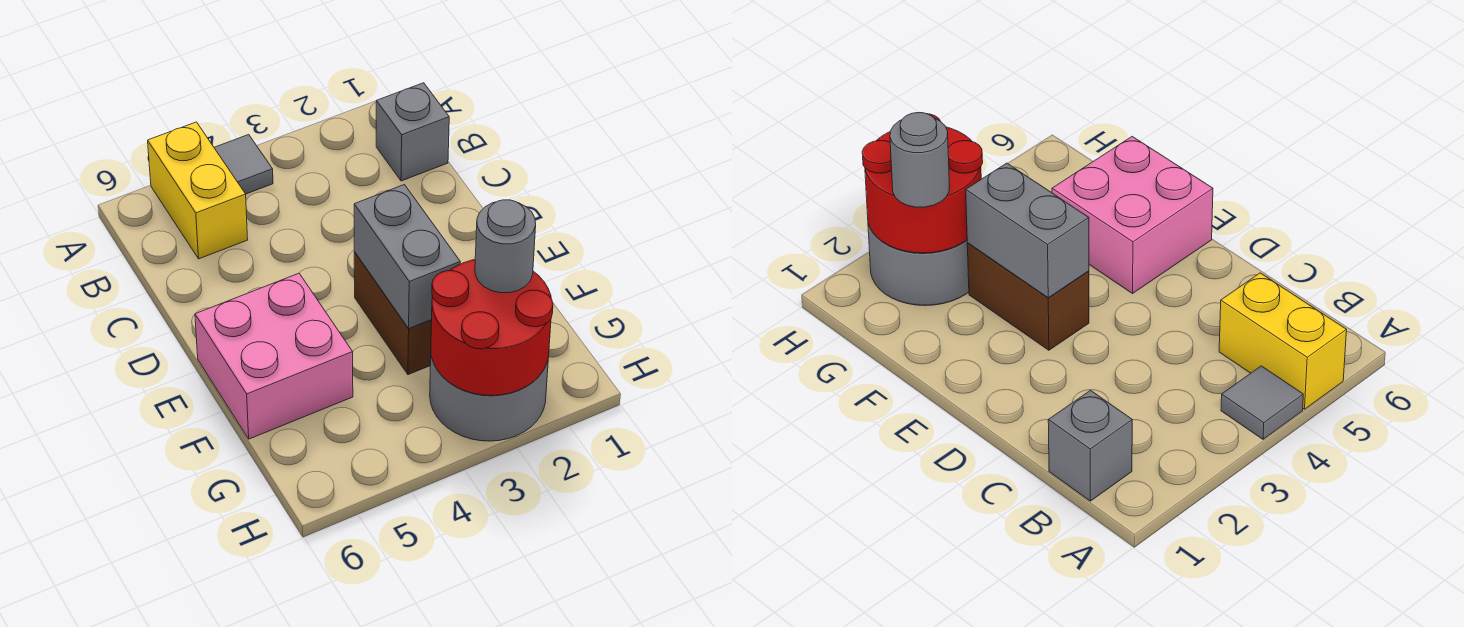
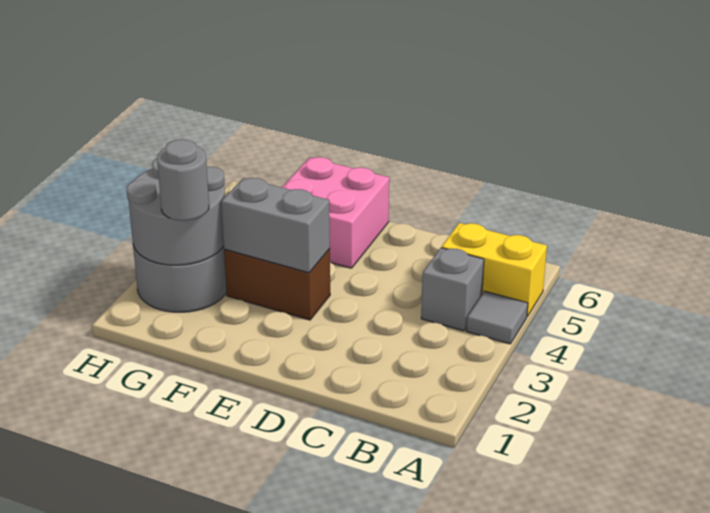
grey brick B1 level 1 -> grey brick B4 level 1
red round brick G2:H3 level 2 -> grey round brick G2:H3 level 2

